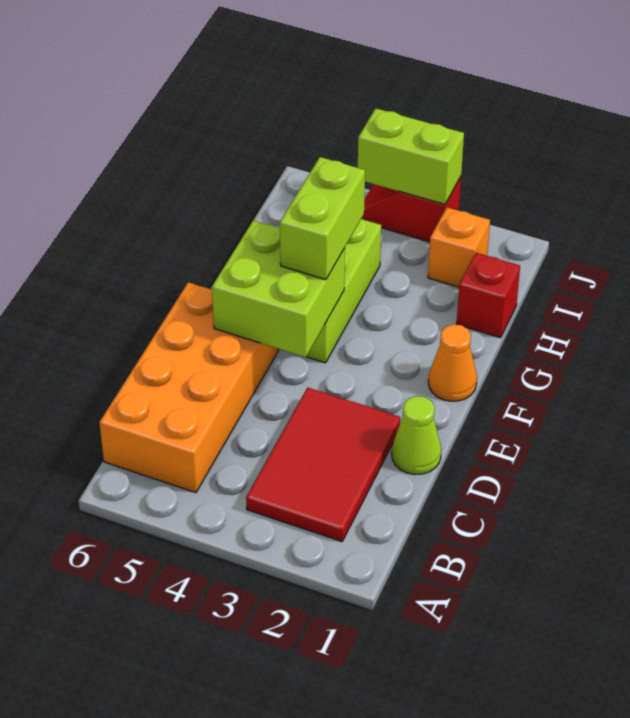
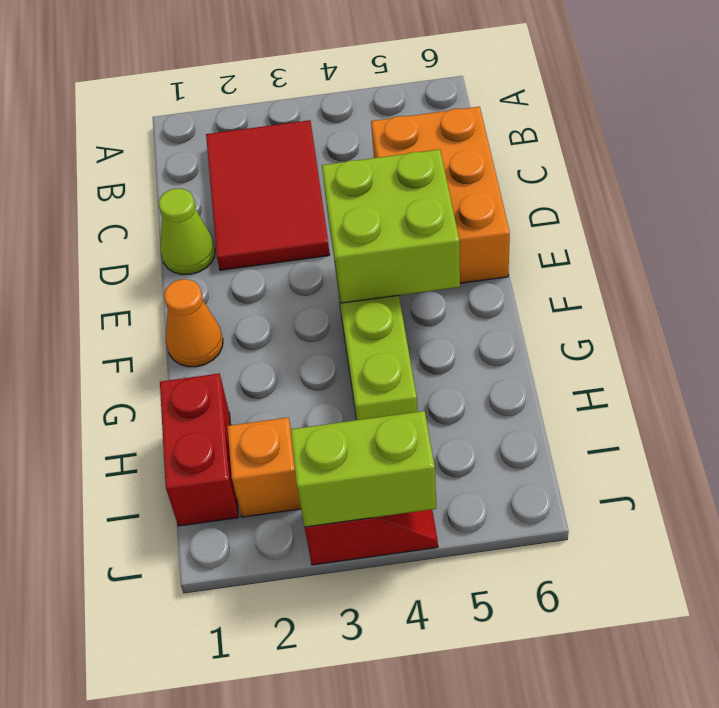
orange brick B5:E6 level 1 -> orange brick C5:E6 level 1
lime brick F4:G4 level 3 -> none
red brick H1 level 1 -> red brick H1:I1 level 1

